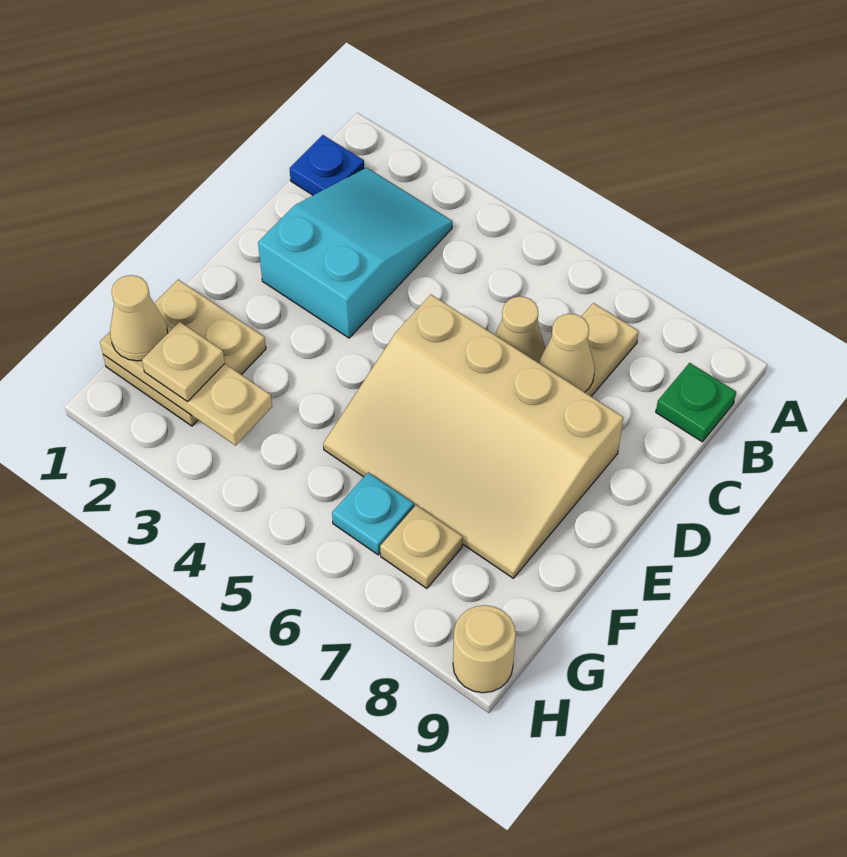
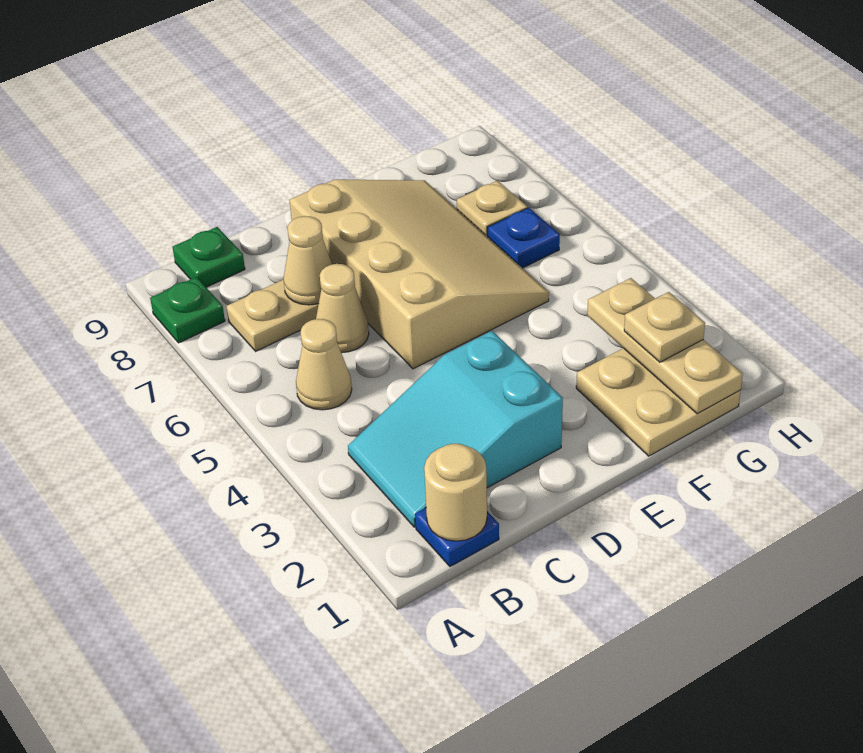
none -> green plate A8 level 1
tan cone G1 level 3 -> tan cone B5 level 1
cyan plate G6 level 1 -> blue plate G6 level 1
tan round brick H9 level 1 -> tan round brick B1 level 2

